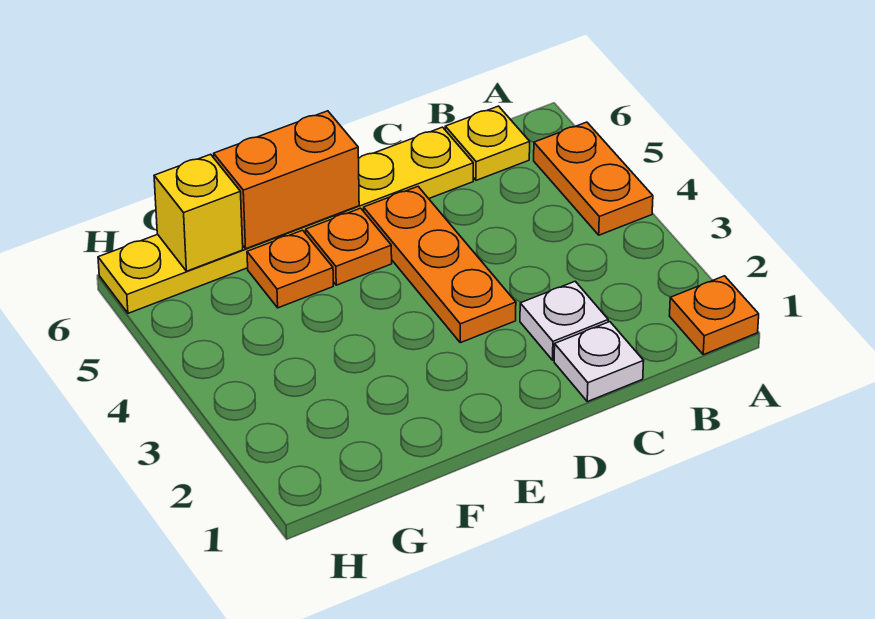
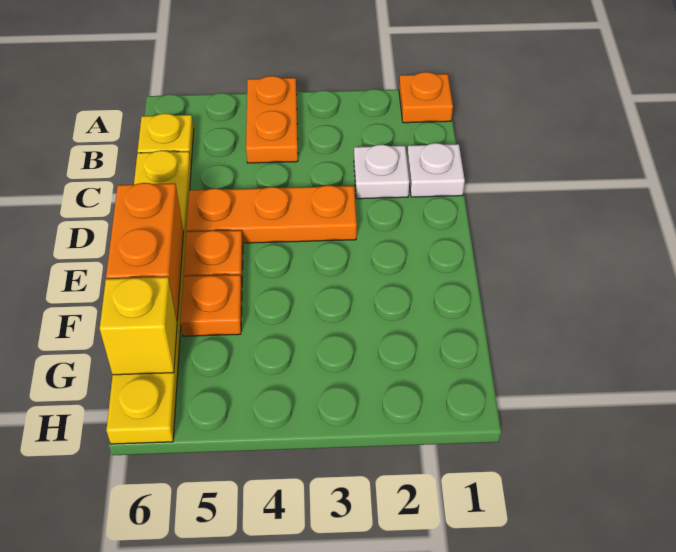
orange plate A4:A5 level 1 -> orange plate A4:B4 level 1

